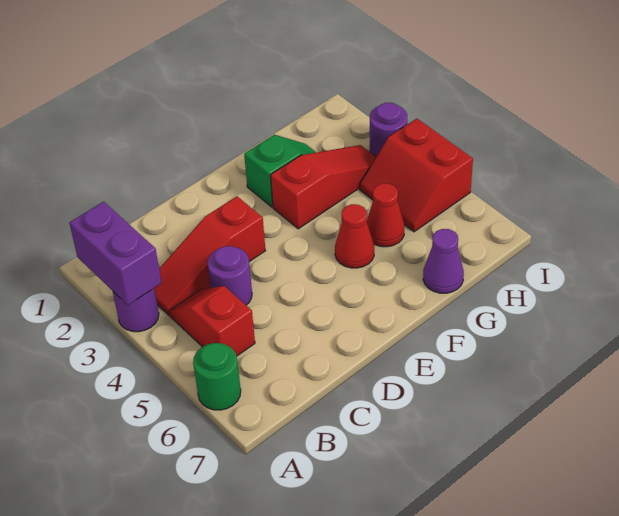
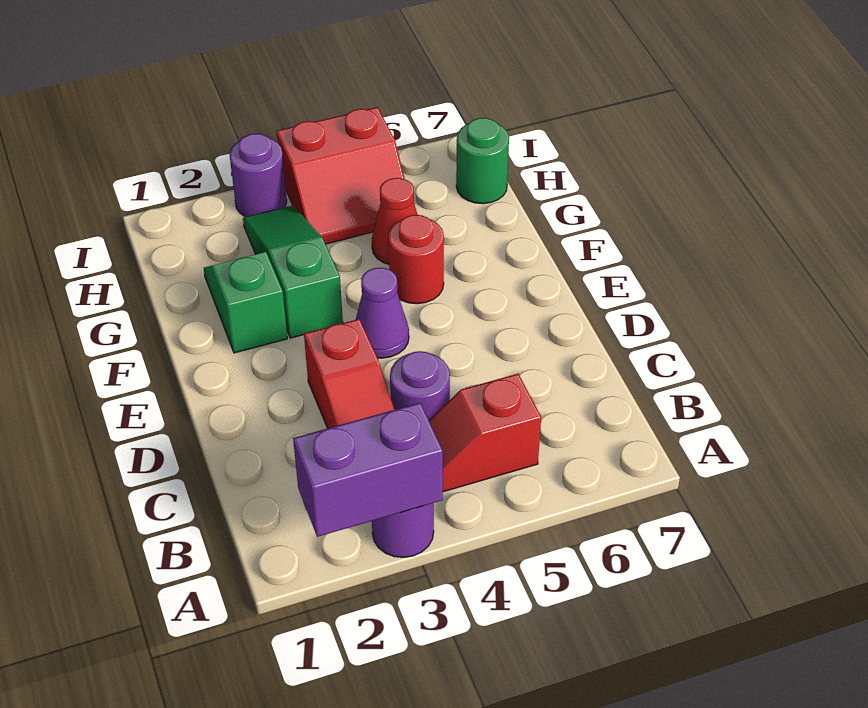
green round brick A6 level 1 -> green round brick H7 level 1
red slope F3:H3 level 1 top F -> green slope F3:H3 level 1 top F
red cone F5 level 1 -> red round brick F5 level 1
purple cone G7 level 1 -> purple cone E4 level 1

